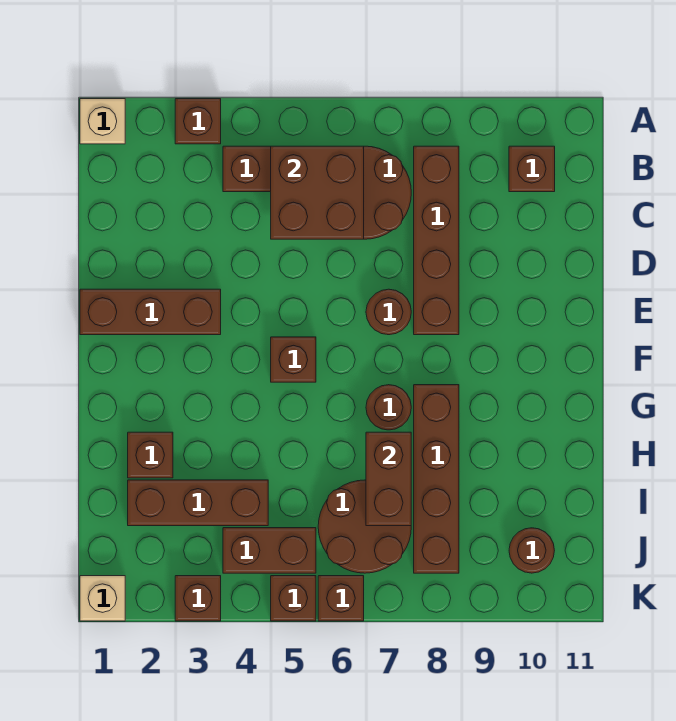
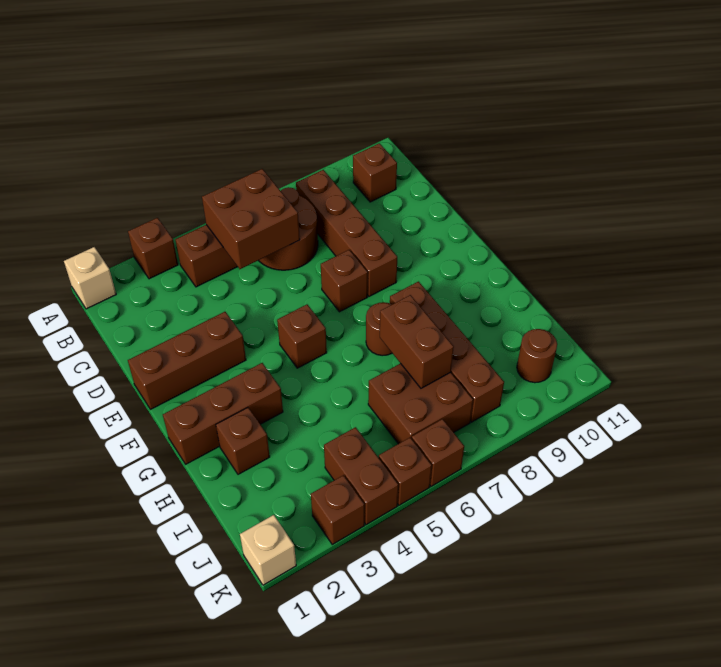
brown round brick E7 level 1 -> brown brick E7 level 1
brown brick I2:I4 level 1 -> brown brick G1:G3 level 1
brown round brick I6:J7 level 1 -> brown brick I6:J7 level 1
brown brick J4:J5 level 1 -> brown brick J4:K4 level 1

